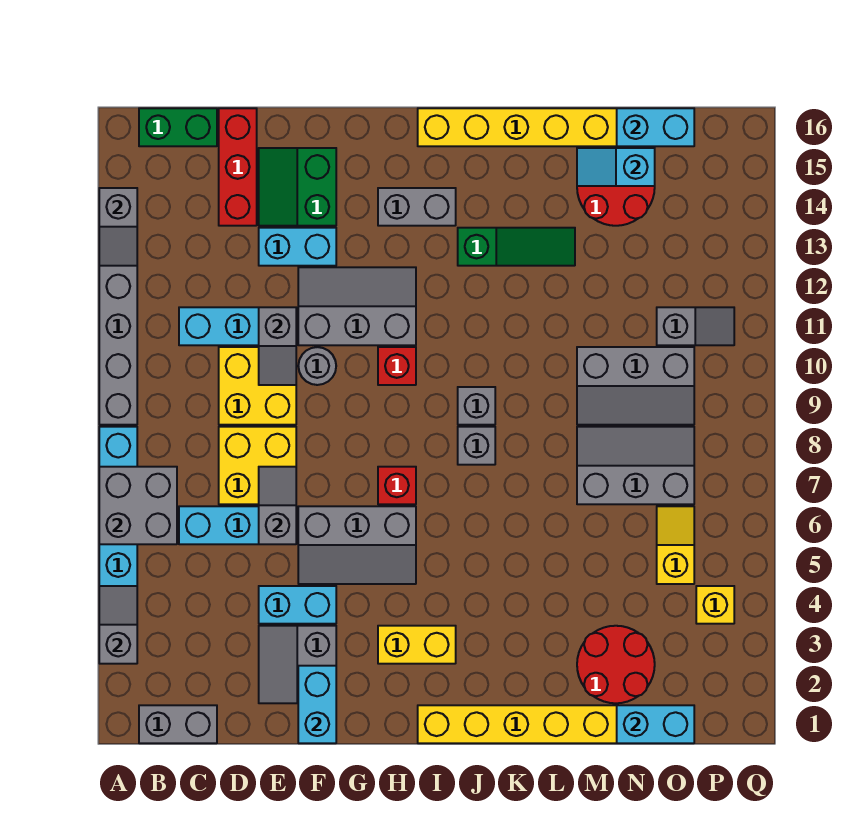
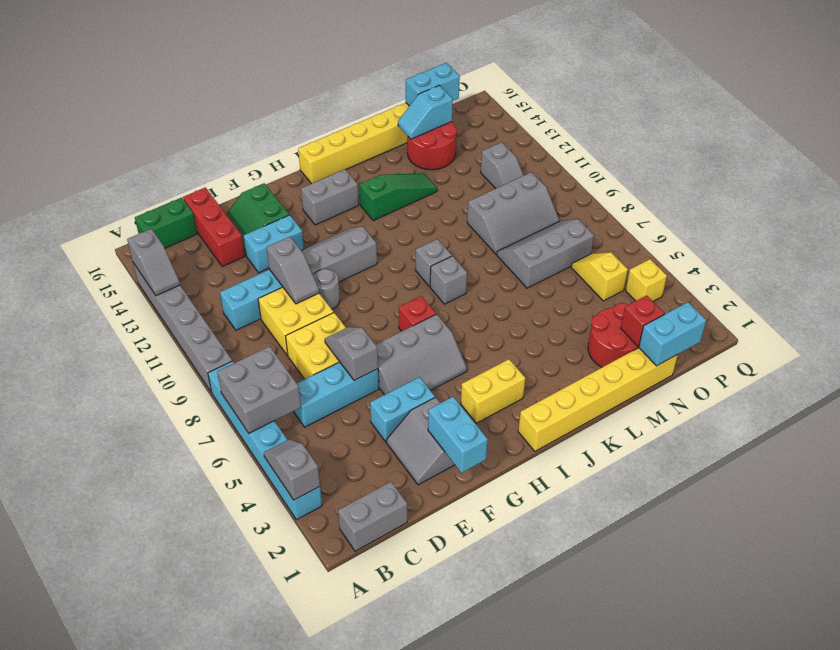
red brick H10 level 1 -> red brick N2 level 2
grey slope O11:P11 level 1 top O -> grey slope O11:O12 level 1 top 12

